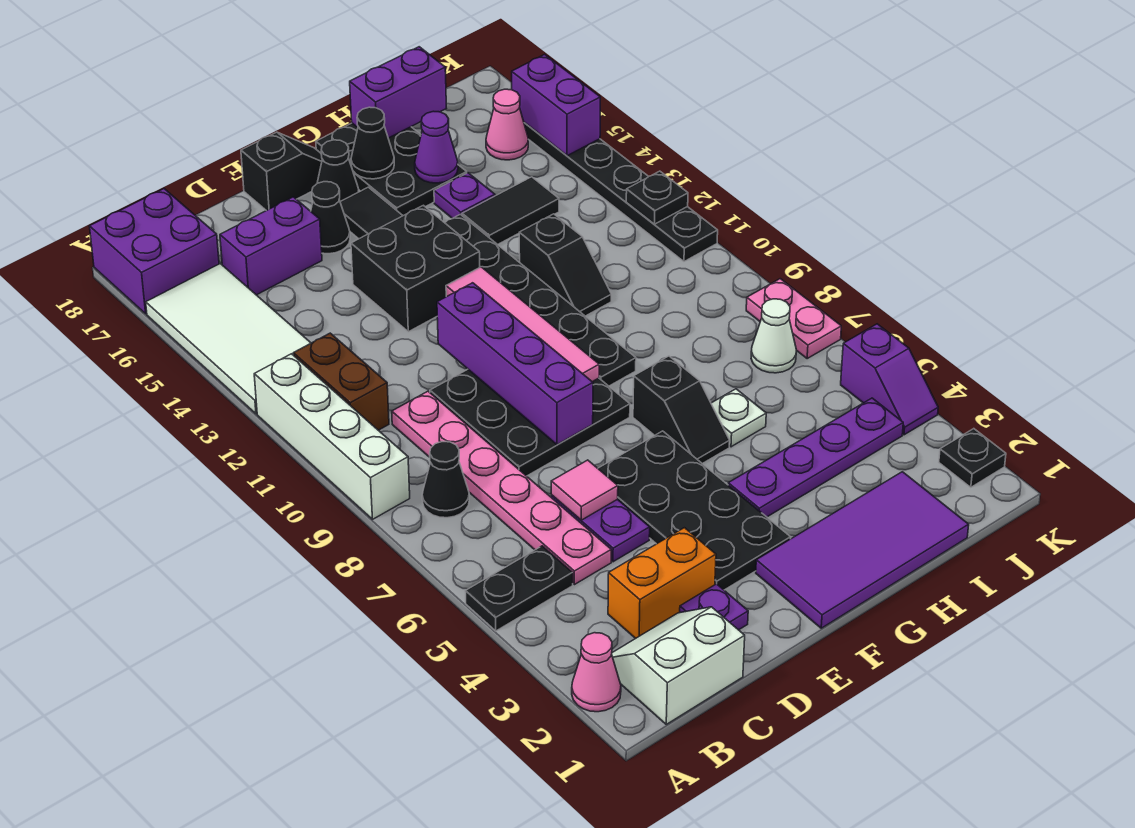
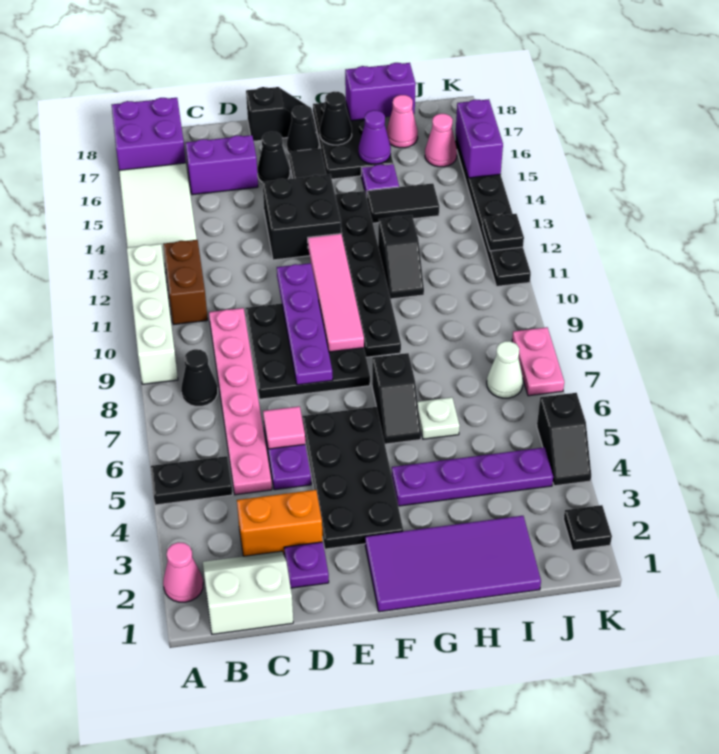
purple brick E8:E11 level 2 -> purple plate E8:E11 level 2
none -> pink cone I17 level 1
purple slope K4:K5 level 1 top 5 -> black slope K4:K5 level 1 top 5

